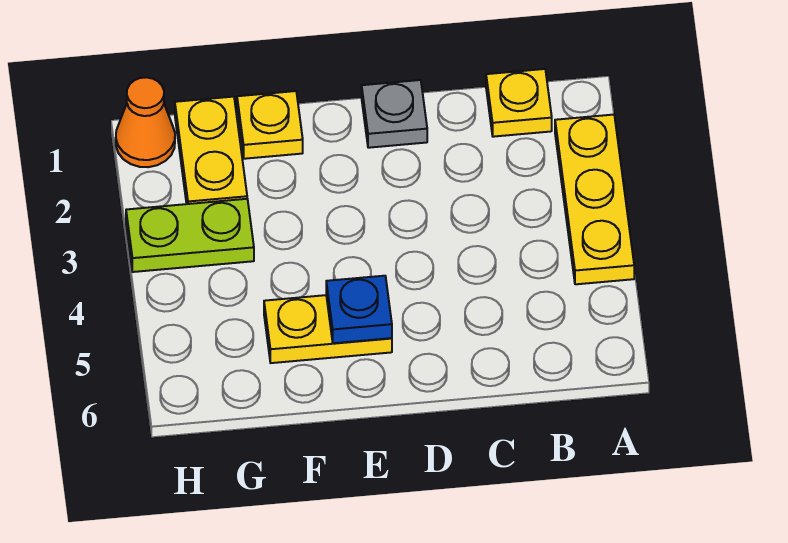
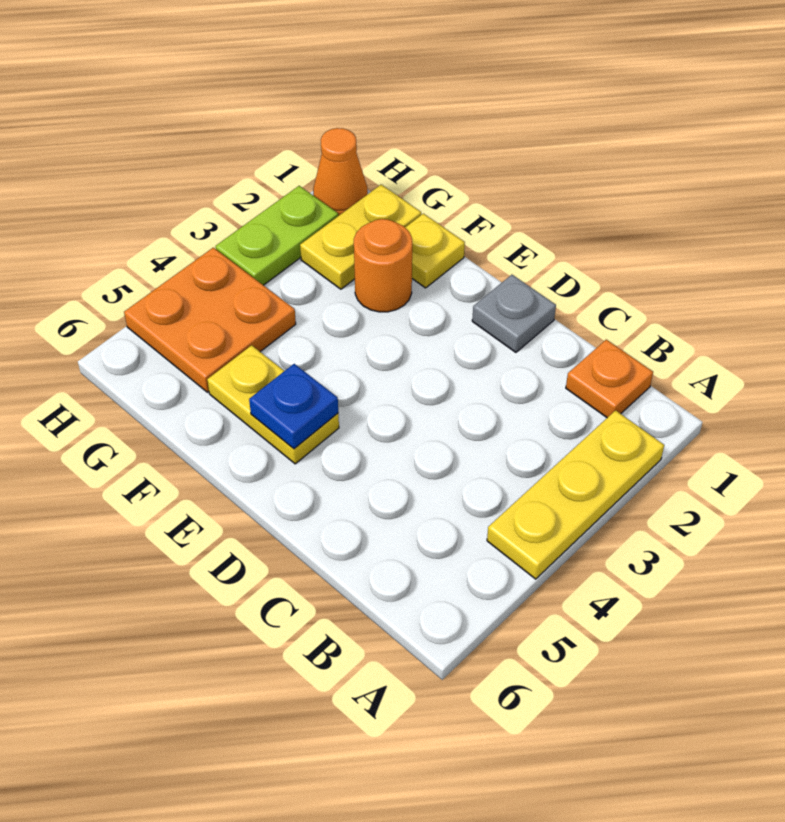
yellow plate B1 level 1 -> orange plate B1 level 1
none -> orange round brick F2 level 1
lime plate G3:H3 level 1 -> lime plate H2:H3 level 1
none -> orange plate G4:H5 level 1

